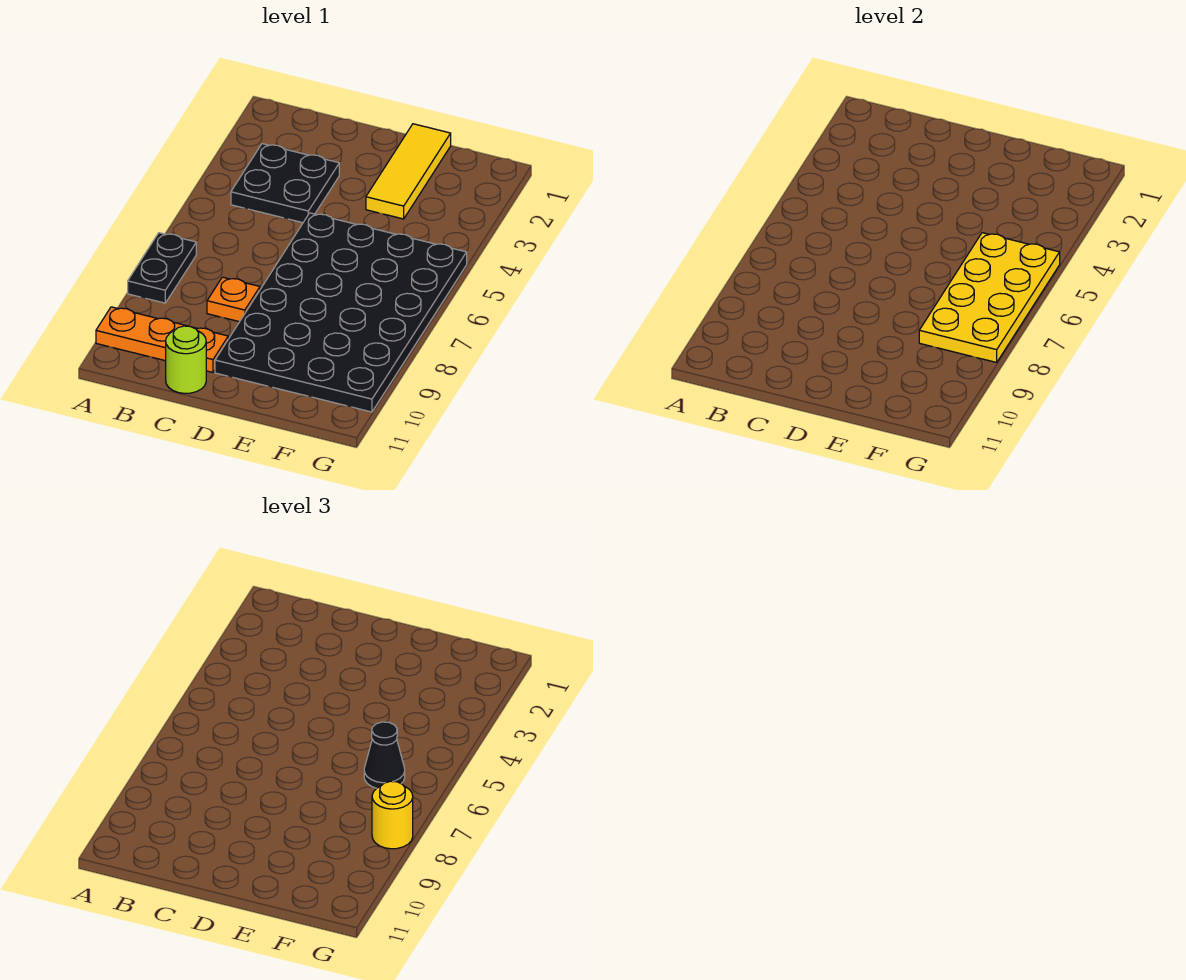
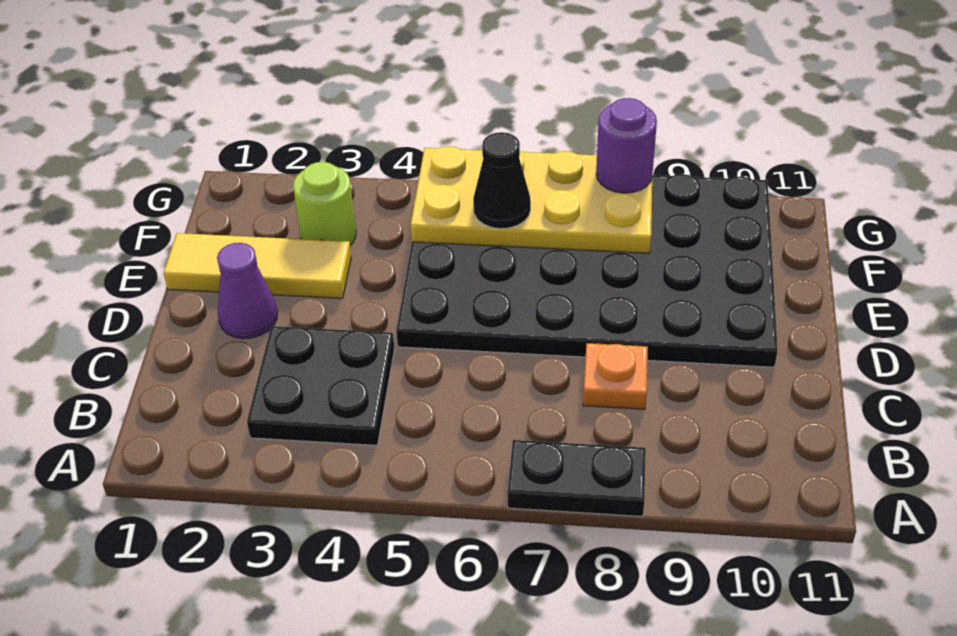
orange plate A10:C10 level 1 -> none
lime round brick C11 level 1 -> lime round brick F3 level 1
none -> purple cone D2 level 1
yellow round brick G8 level 3 -> purple round brick G8 level 3

